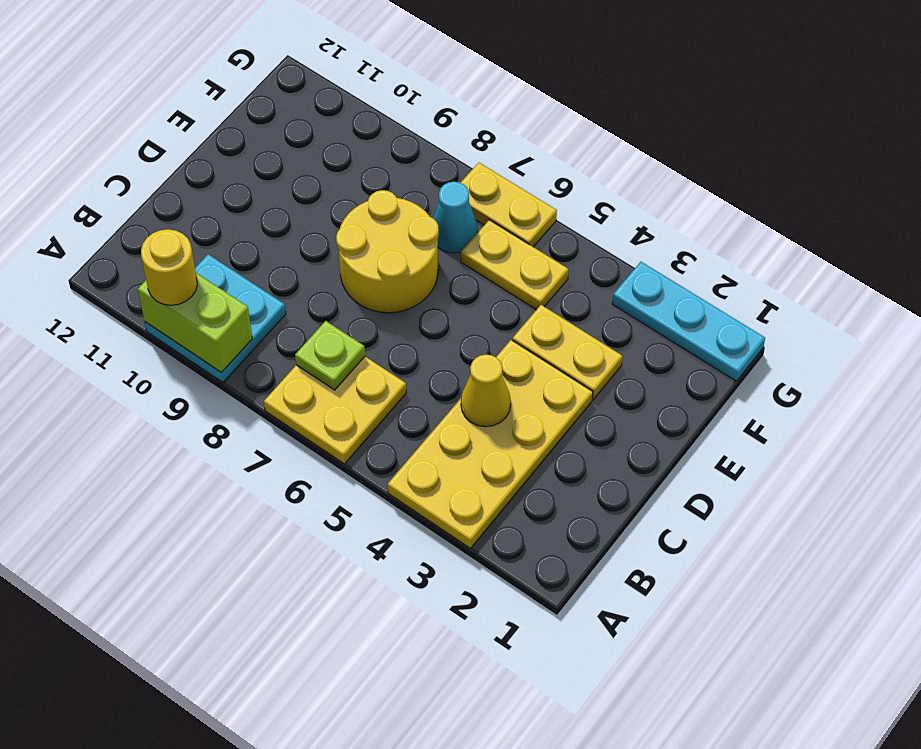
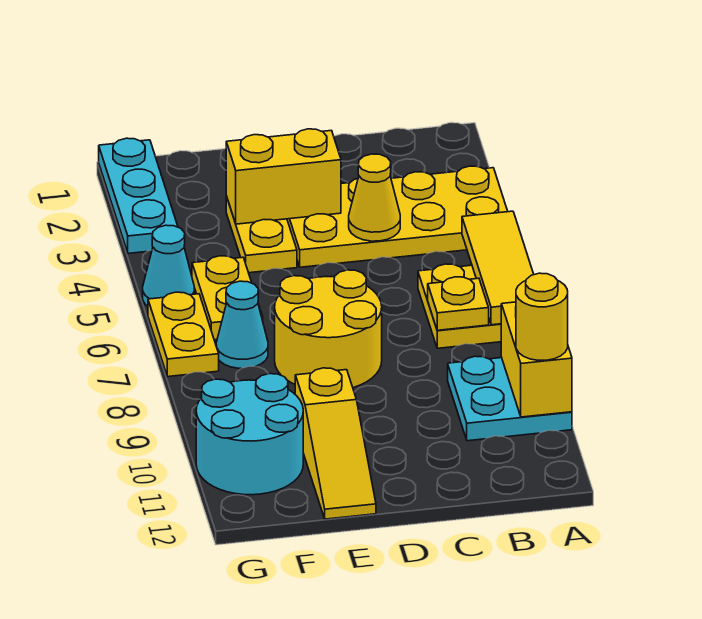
none -> yellow tile A5:A7 level 2
lime brick A9:A10 level 2 -> yellow brick A9:A10 level 2
lime plate B7 level 2 -> yellow plate B7 level 2
none -> yellow brick D3:E3 level 2
none -> yellow slope E10:E12 level 1 top 10
none -> cyan round brick F10:G11 level 1
none -> cyan cone G5 level 1

